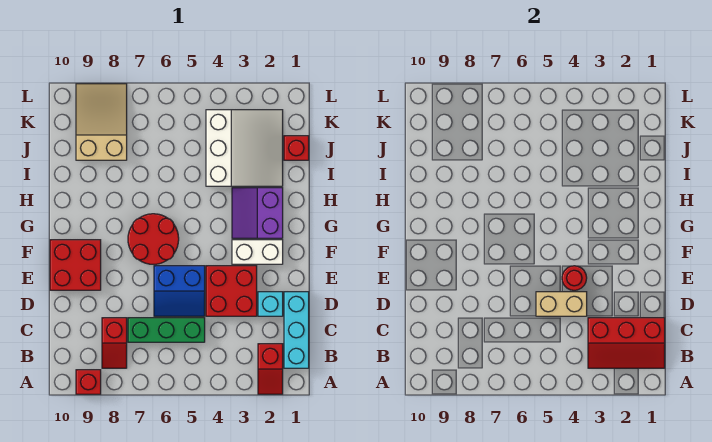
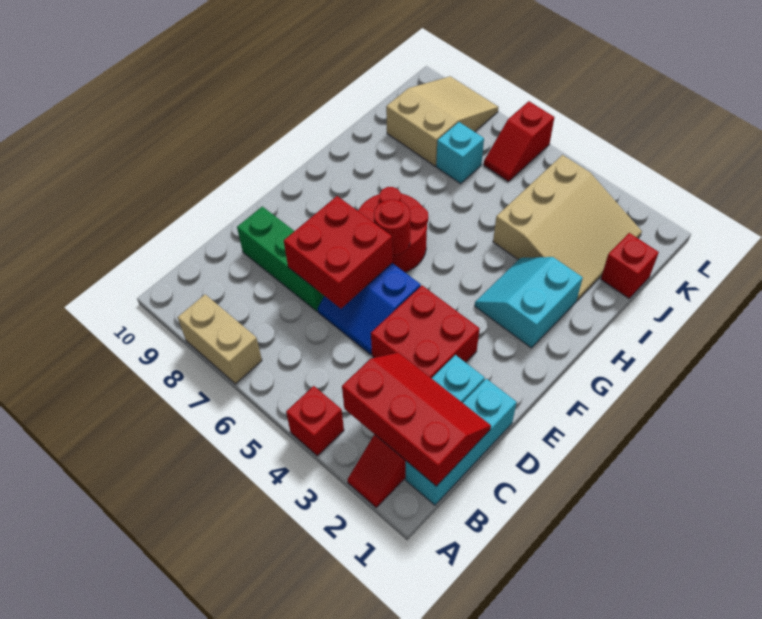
red brick A9 level 1 -> red brick A4 level 1
red slope B1:C3 level 2 top C -> red slope B1:C3 level 2 top B
red slope B8:C8 level 1 top C -> red slope K6:L6 level 1 top L
green brick C5:C7 level 1 -> green brick D7:D9 level 1
tan brick D4:D5 level 2 -> tan brick A7:A8 level 1
red round brick E4 level 2 -> red round brick F6 level 2
red brick E9:F10 level 1 -> red brick D6:E7 level 2
white brick F2:F3 level 1 -> none
purple slope G2:H3 level 1 top 2 -> cyan slope G2:H3 level 1 top 2
white slope I2:K4 level 1 top 4 -> tan slope I2:K4 level 1 top 4
none -> cyan brick J7 level 1

